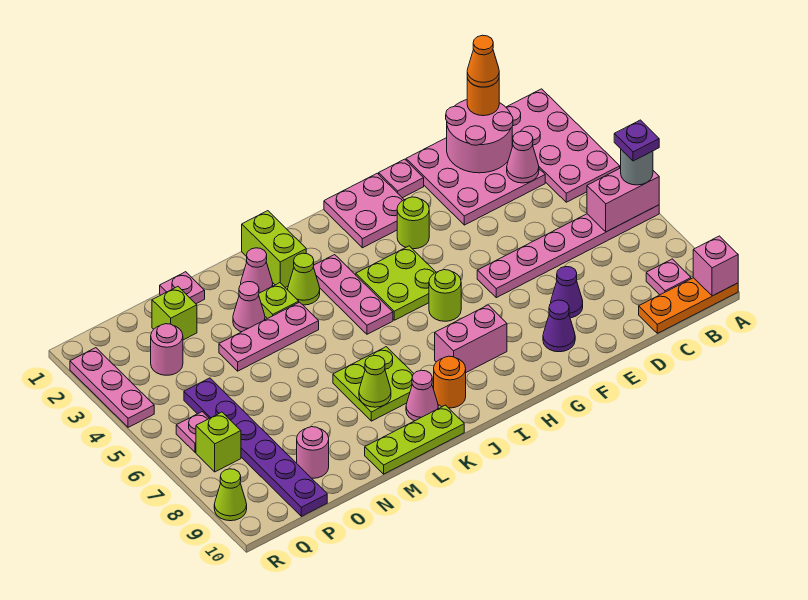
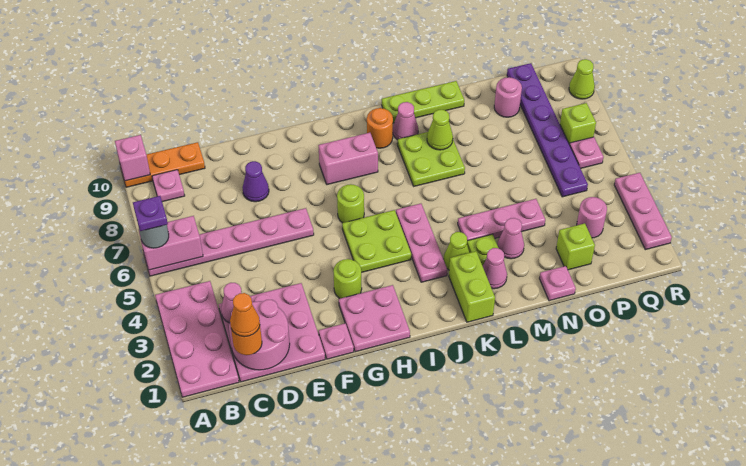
purple cone F9 level 1 -> none

